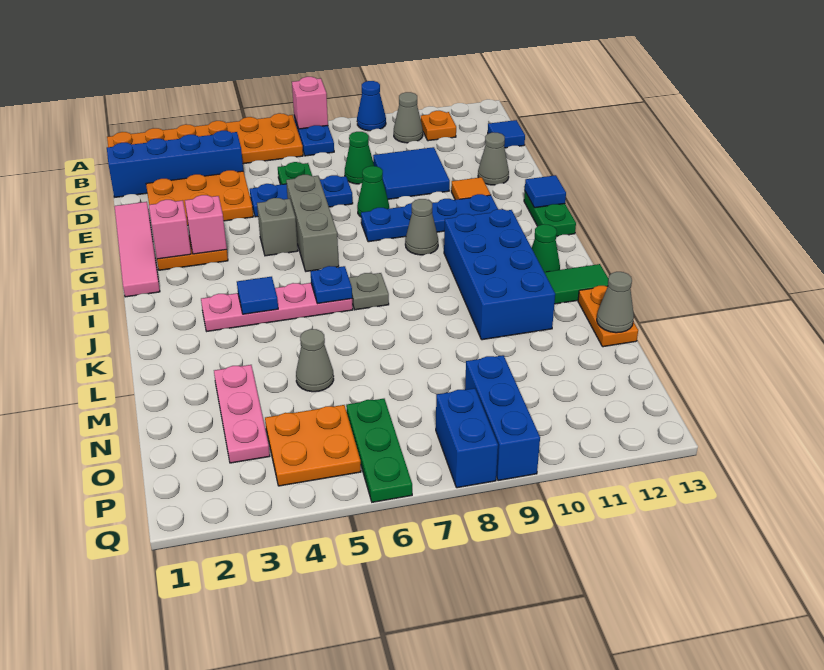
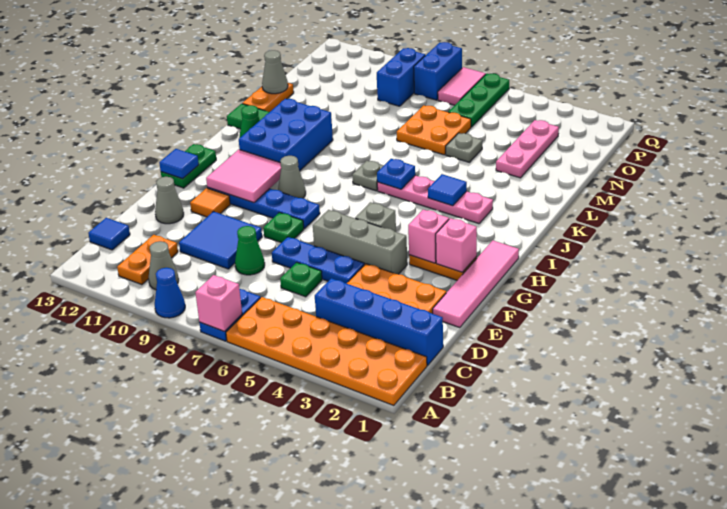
orange plate B11 level 1 -> orange plate B11:C11 level 1
grey brick F6:H6 level 1 -> grey brick F4:F6 level 1
green cone F8 level 1 -> green plate F8 level 1
none -> pink tile G10:H11 level 2
blue brick I10:L11 level 1 -> blue brick I10:K11 level 1
grey cone M5 level 1 -> grey plate M5 level 1
orange plate O4:P5 level 1 -> orange plate M6:N7 level 1
blue brick O9:Q9 level 1 -> blue brick O9:P9 level 1
none -> pink tile P7:Q7 level 1

